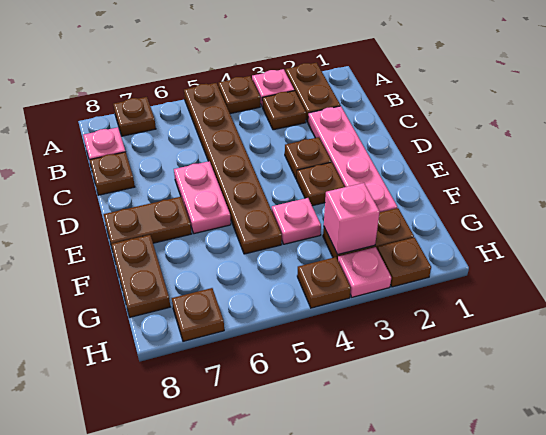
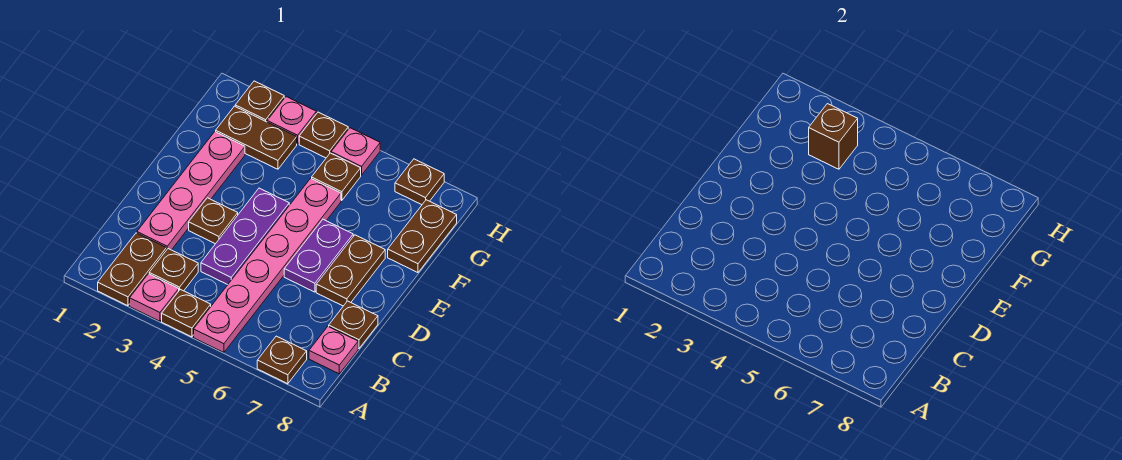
brown plate A5:F5 level 1 -> pink plate A5:F5 level 1
none -> purple plate C4:E4 level 1
pink plate D6:E6 level 1 -> purple plate D6:E6 level 1
brown plate E3 level 1 -> brown plate G5 level 1
brown plate E7:E8 level 1 -> brown plate D7:E7 level 1
pink plate F4 level 1 -> pink plate H5 level 1
pink brick G3 level 2 -> brown brick G3 level 2

